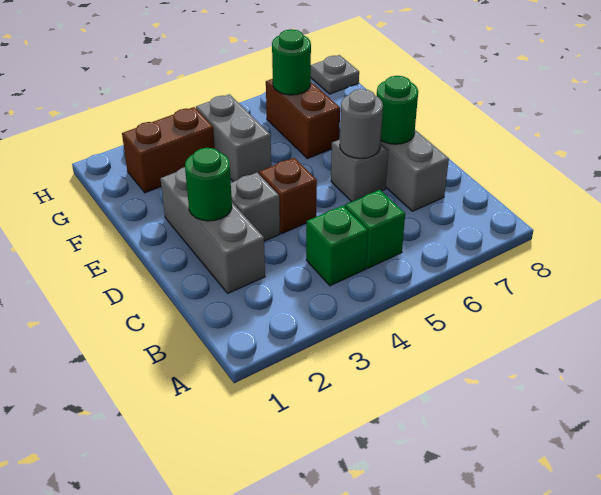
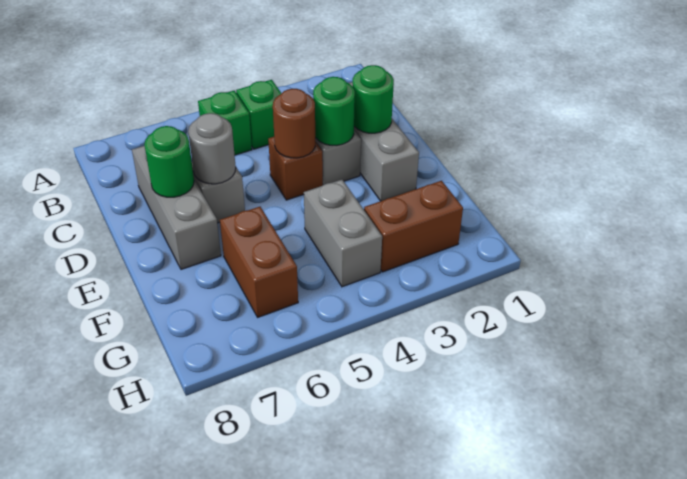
none -> brown round brick D4 level 2
green round brick G6 level 2 -> green round brick D3 level 2
grey plate H8 level 1 -> none

